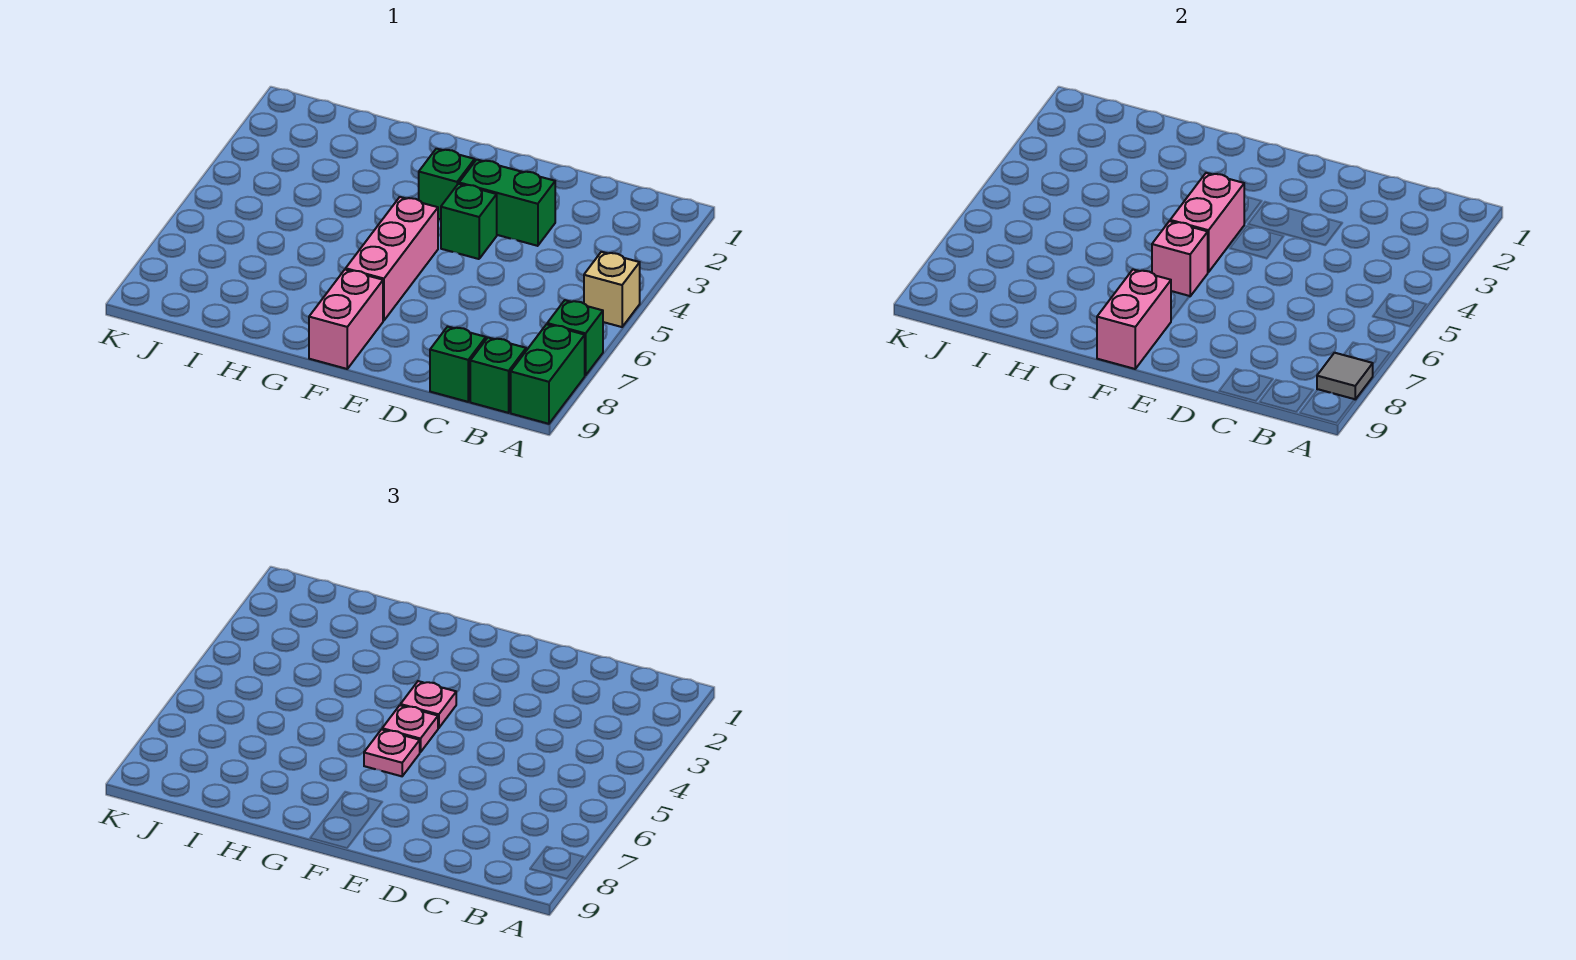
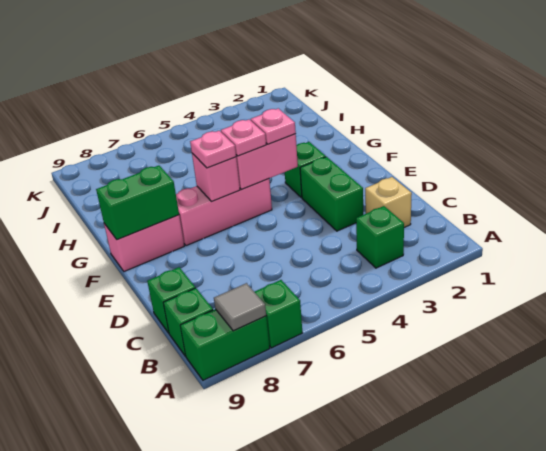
tan brick A5 level 1 -> tan brick C2 level 1
green brick E4 level 1 -> green brick B3 level 1
pink brick F8:F9 level 2 -> green brick F8:F9 level 2

